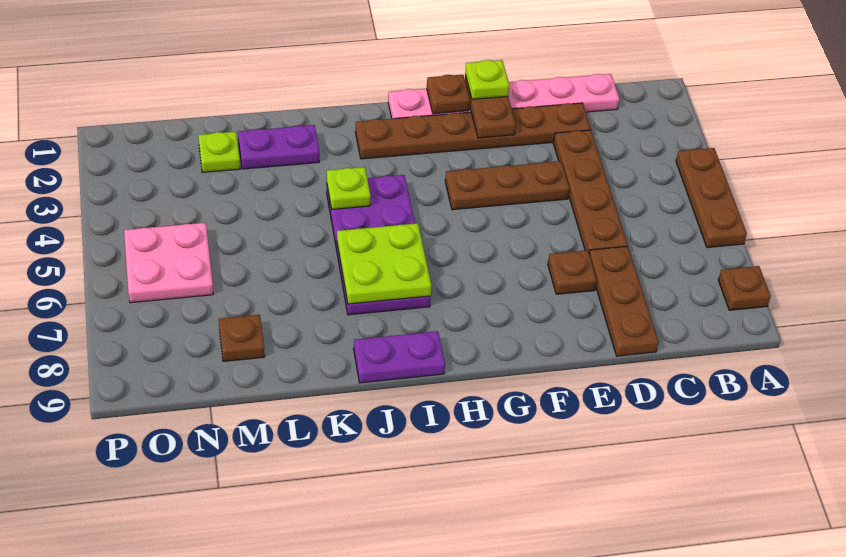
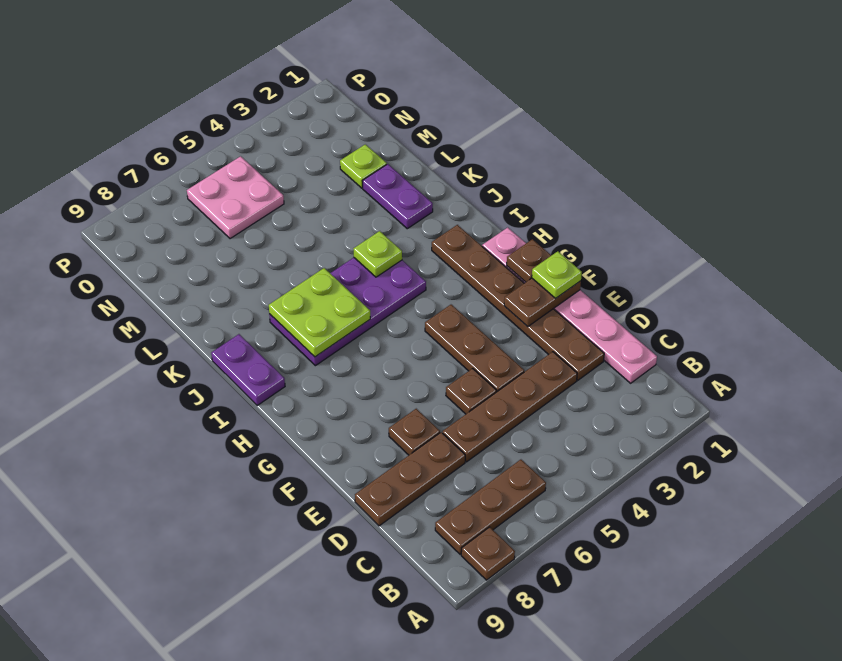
brown plate A4:A6 level 1 -> brown plate B6:B8 level 1
brown plate M8 level 1 -> brown plate E5 level 1

